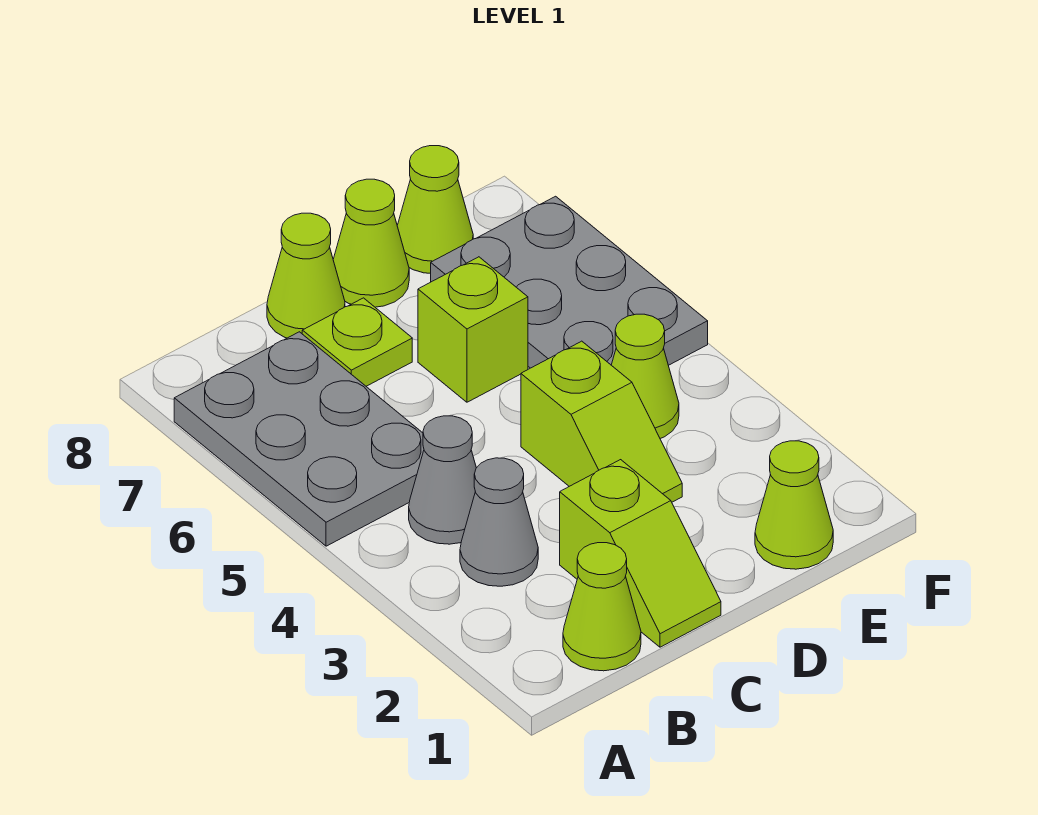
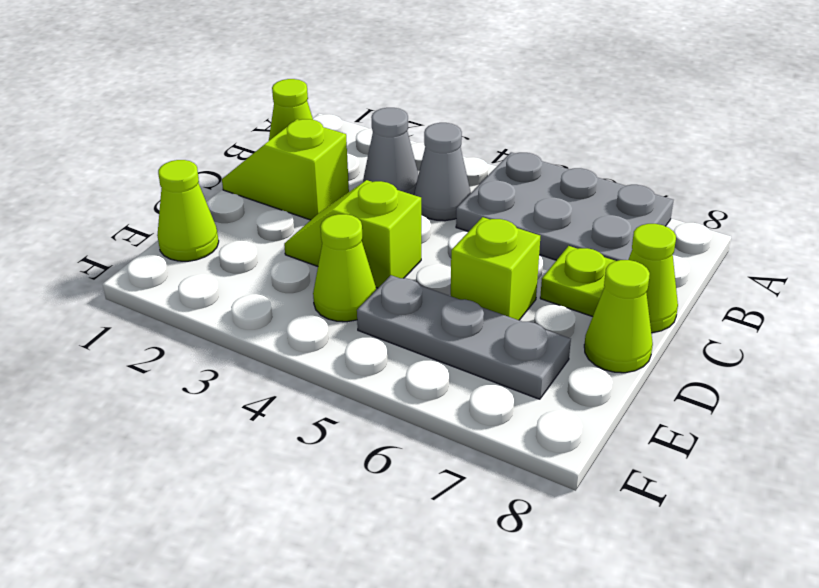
grey plate E5:F7 level 1 -> grey plate E5:E7 level 1
lime cone E8 level 1 -> none

